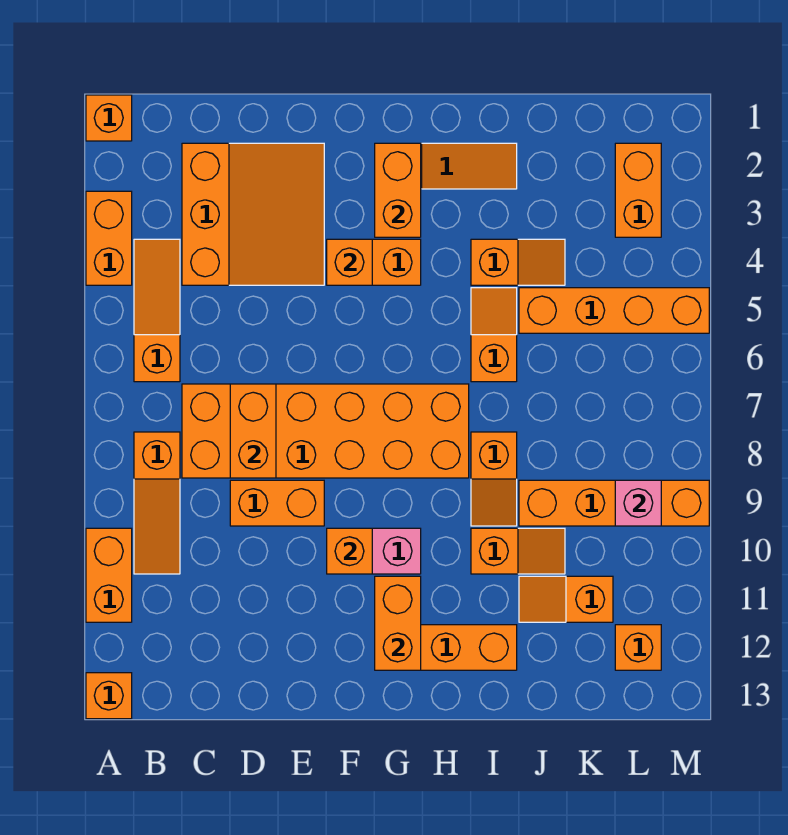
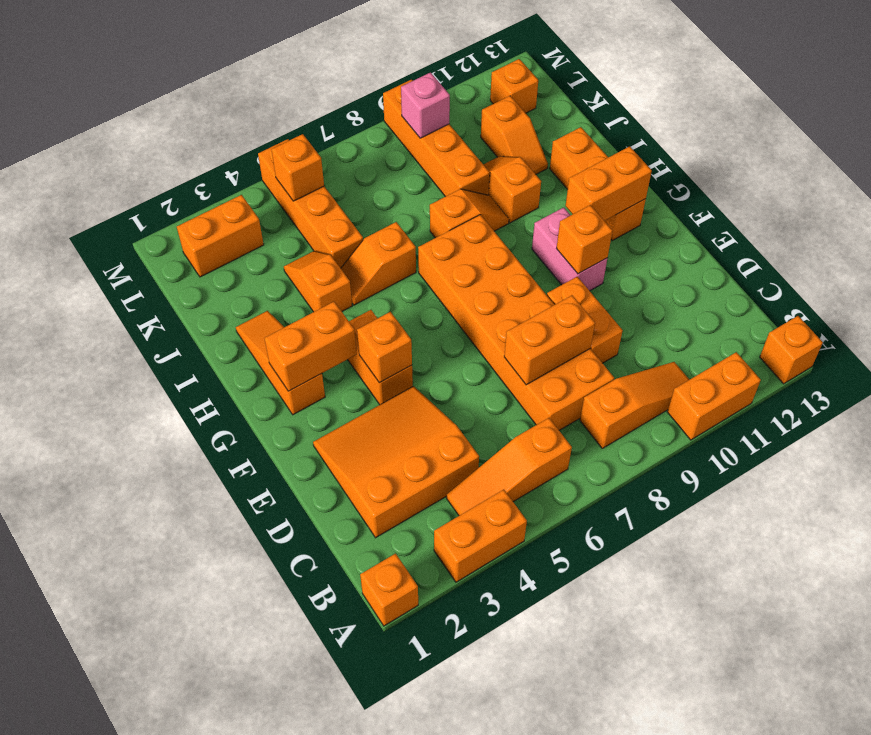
none -> orange brick L5 level 2

